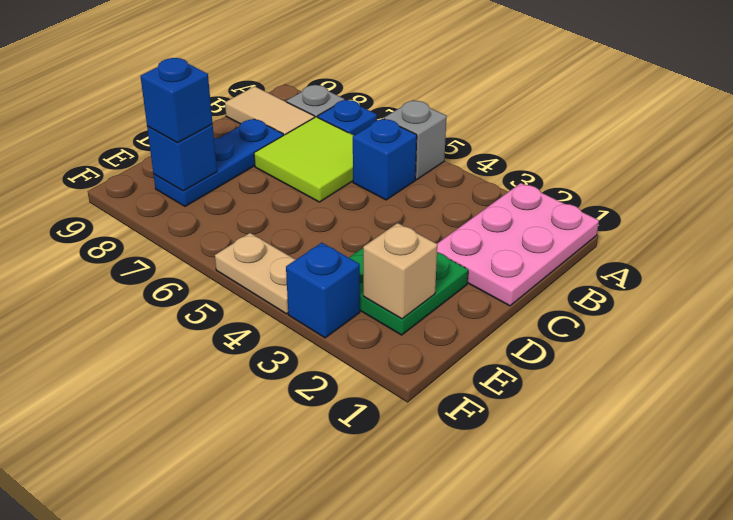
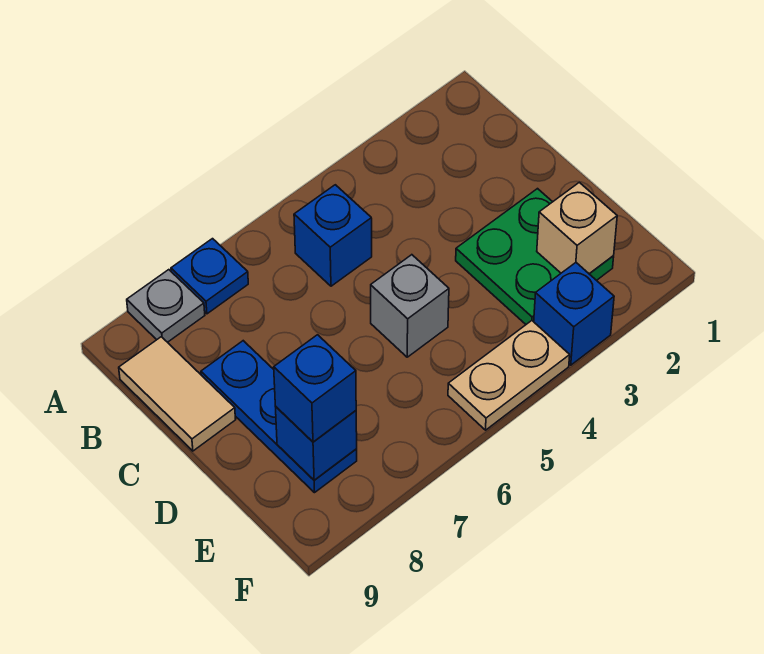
pink plate A1:C2 level 1 -> none
grey brick A5 level 1 -> grey brick D5 level 1
lime tile B6:C7 level 1 -> none
tan tile B8:B9 level 1 -> tan tile B9:C9 level 1

